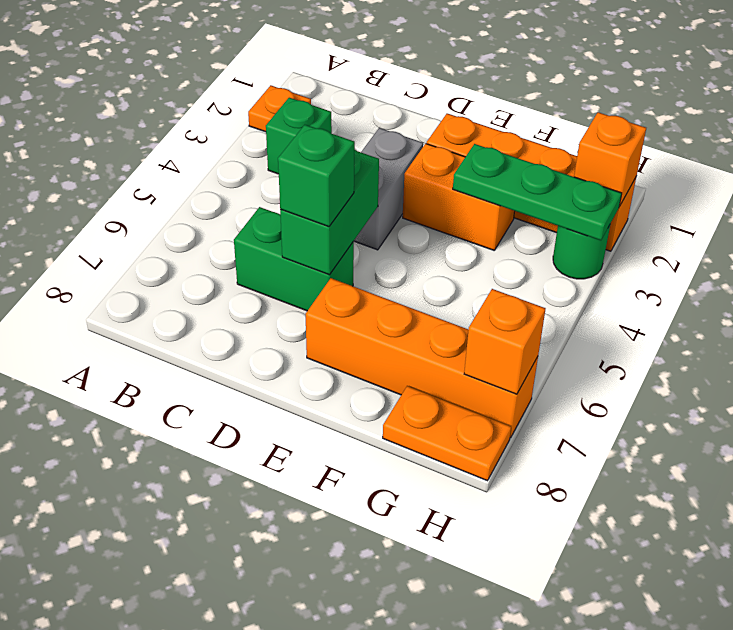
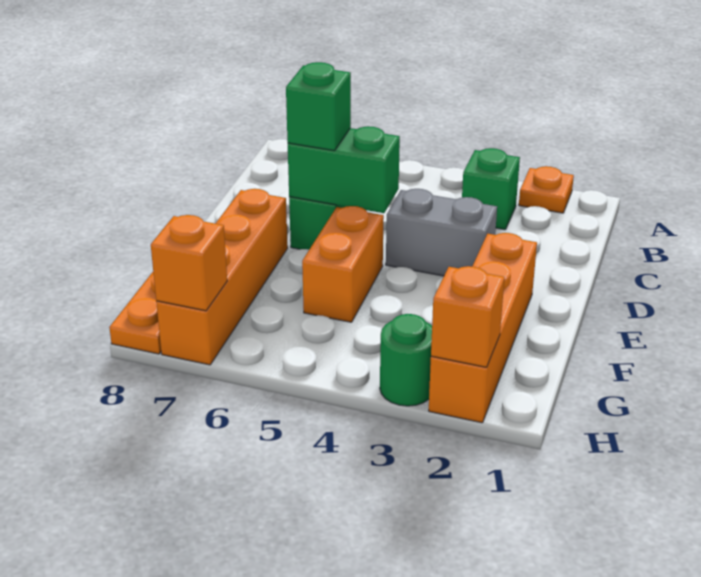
orange brick E3:F3 level 1 -> orange brick E5:F5 level 1
green plate F3:H3 level 2 -> none

